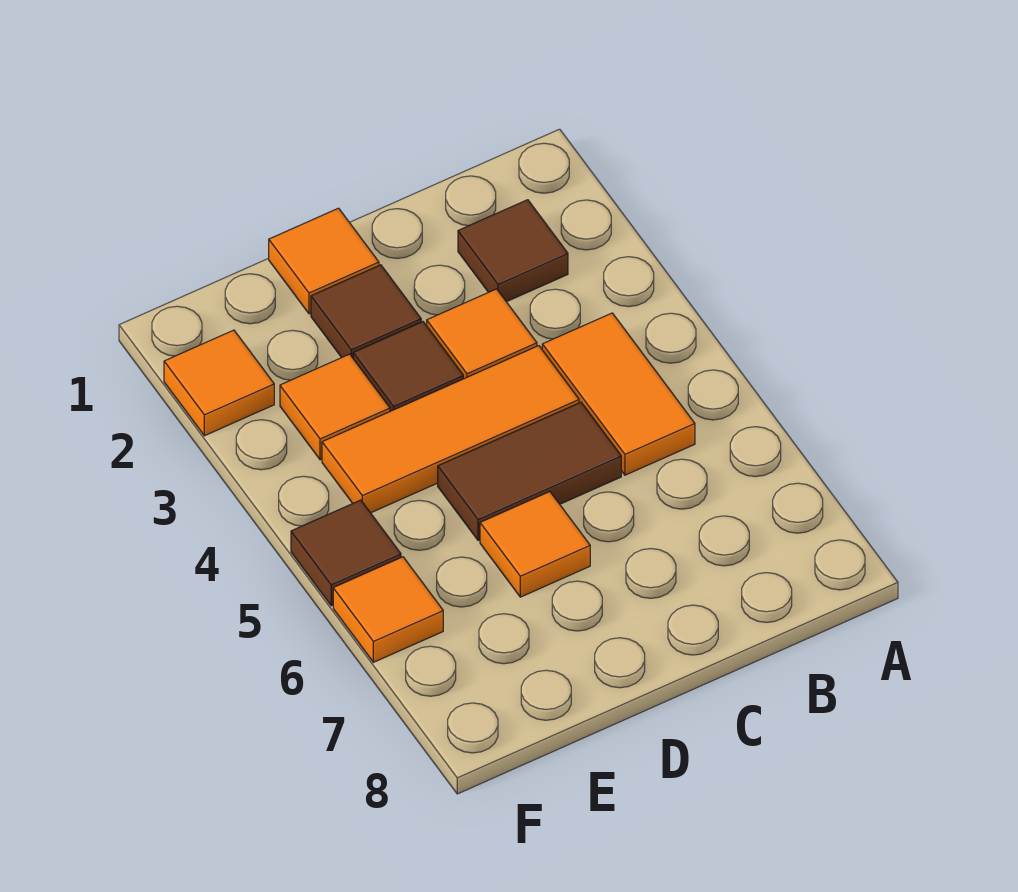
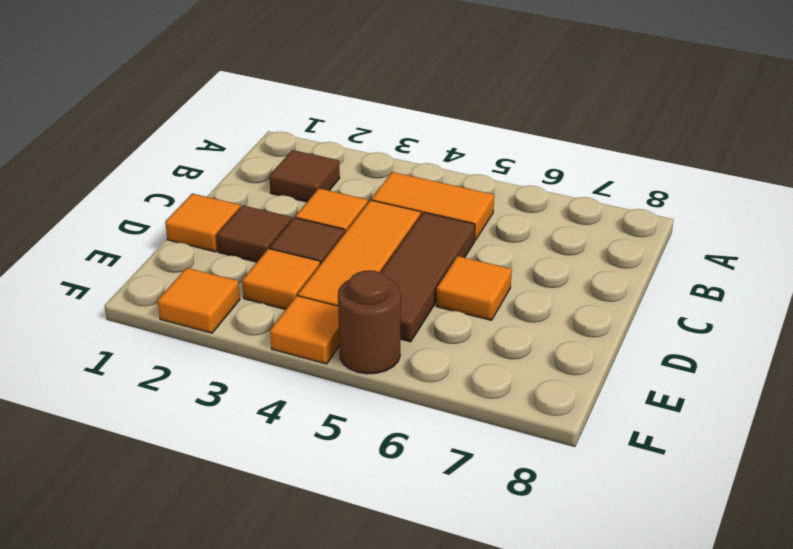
brown tile C5:D5 level 1 -> brown tile C5:E5 level 1
brown tile F5 level 1 -> brown round brick F5 level 1
orange tile F6 level 1 -> orange tile F4 level 1

